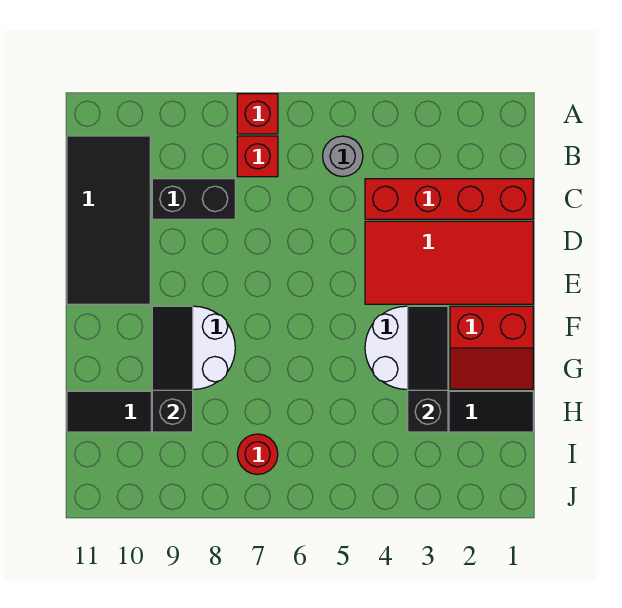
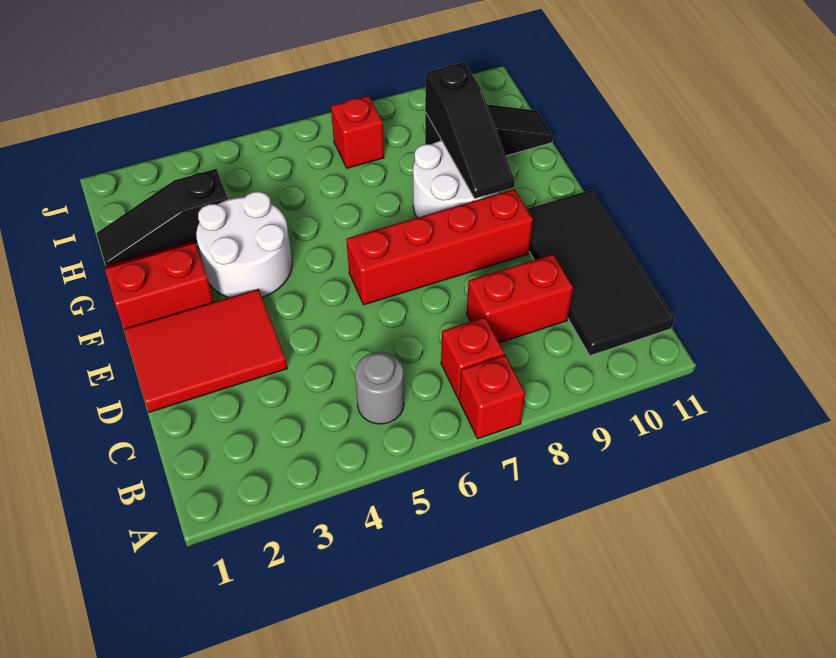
red brick C1:C4 level 1 -> red brick E6:E9 level 1
black brick C8:C9 level 1 -> red brick C8:C9 level 1
red tile D1:E4 level 1 -> red tile D1:E3 level 1
black slope F3:H3 level 2 top H -> none
red round brick I7 level 1 -> red brick I7 level 1

